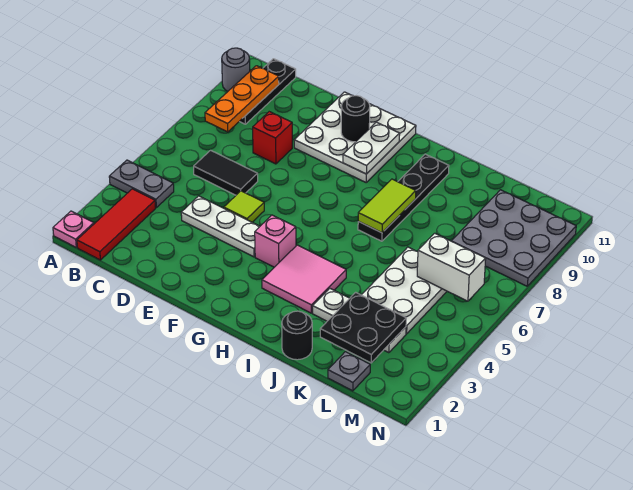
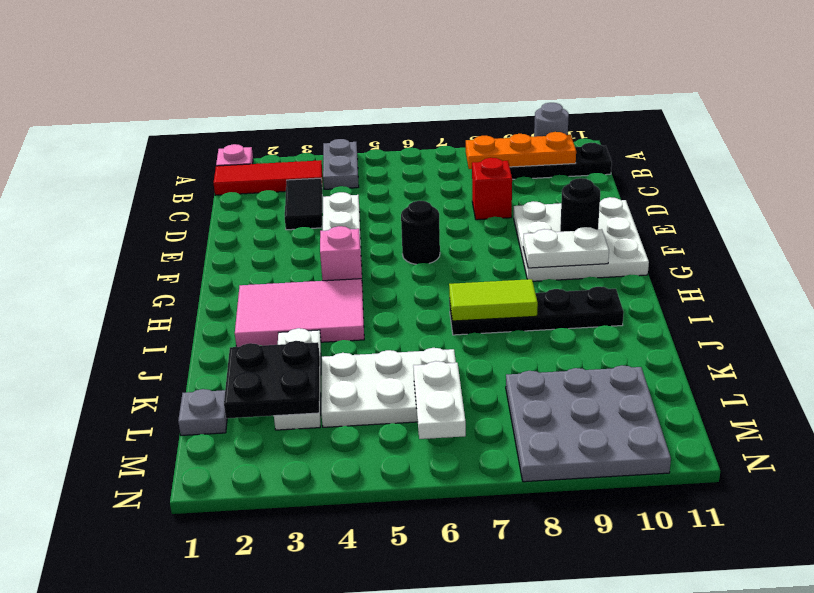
black tile C6:D6 level 1 -> black tile C3:D3 level 1
lime tile E5 level 1 -> none
pink tile H3:I4 level 1 -> pink tile H2:I4 level 1
black round brick J1 level 1 -> black round brick F6 level 1
white brick L6:M6 level 2 -> white plate L6:M6 level 2

